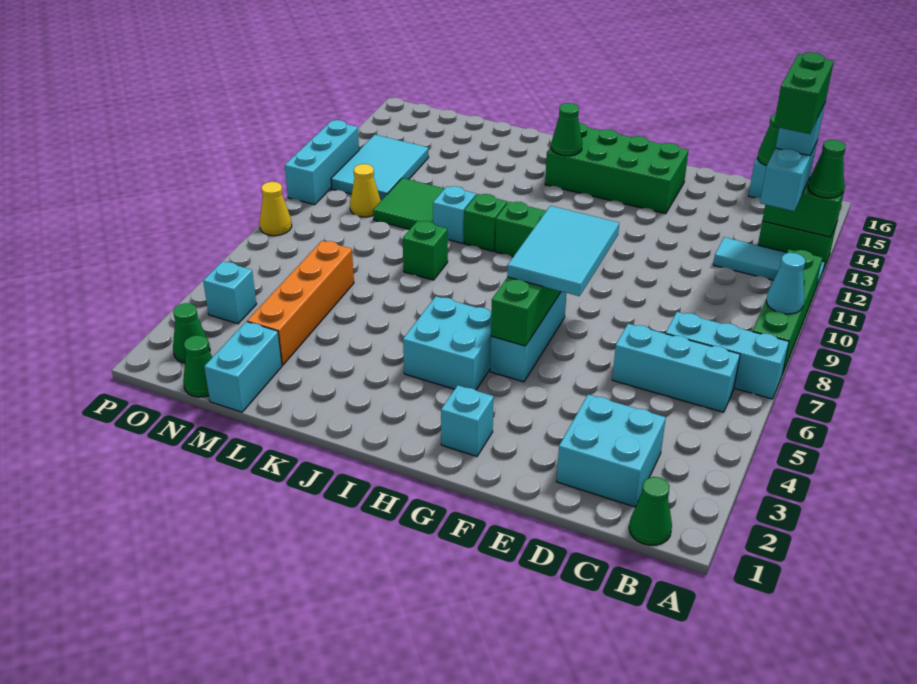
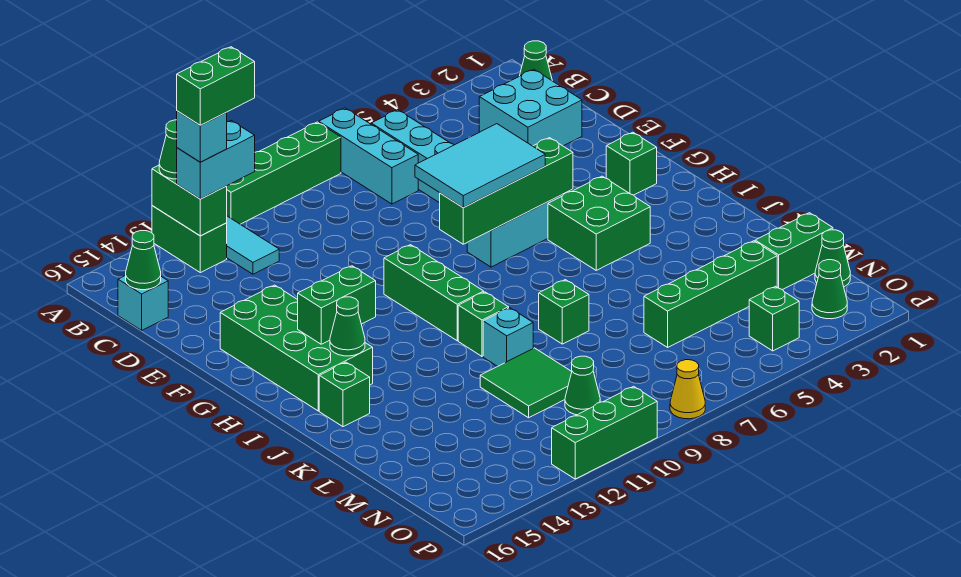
cyan cone A9 level 2 -> none
cyan brick G2 level 1 -> green brick G2 level 1
cyan brick H4:I5 level 1 -> green brick H4:I5 level 1
none -> green brick H13:H14 level 2
none -> green brick J15 level 1
cyan brick M1:M2 level 1 -> green brick M1:M2 level 1
orange brick M3:M6 level 1 -> green brick M3:M6 level 1
yellow cone N10 level 1 -> green cone N10 level 1
cyan tile N11:O13 level 1 -> none
cyan brick O4 level 1 -> green brick O4 level 1
cyan brick P10:P12 level 1 -> green brick P10:P12 level 1

